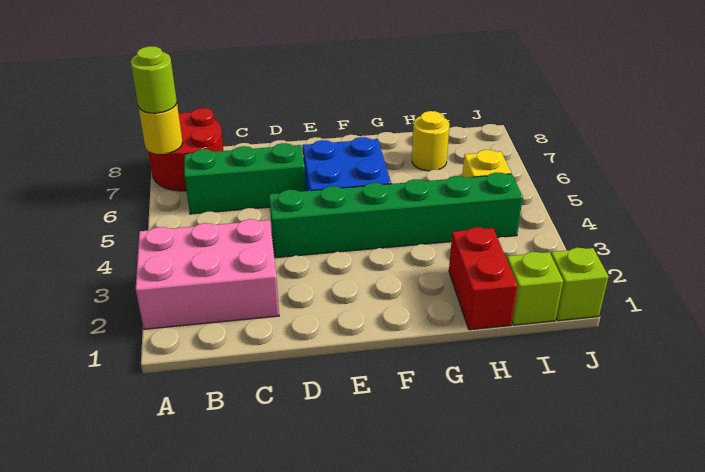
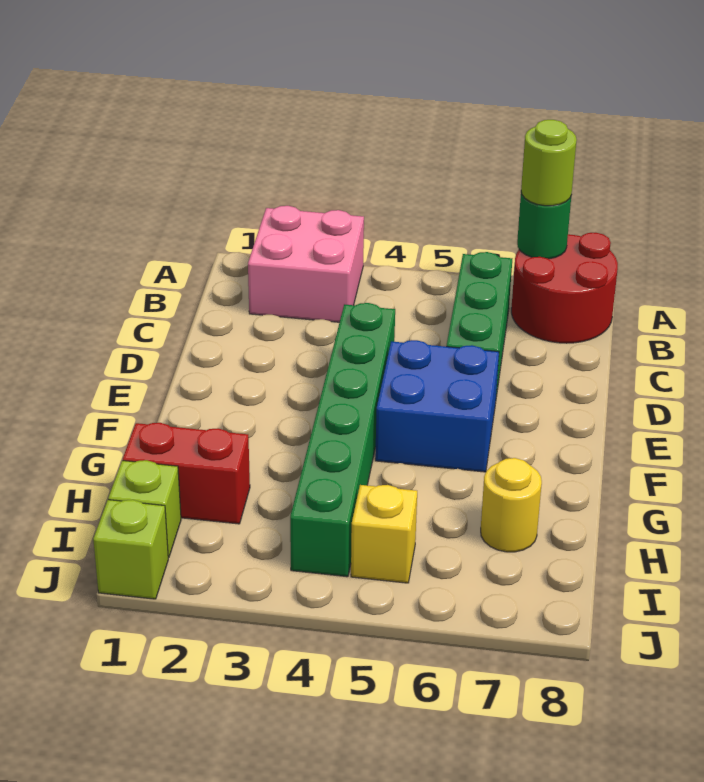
pink brick A2:C3 level 1 -> pink brick A2:B3 level 1
yellow round brick A7 level 2 -> green round brick A7 level 2

